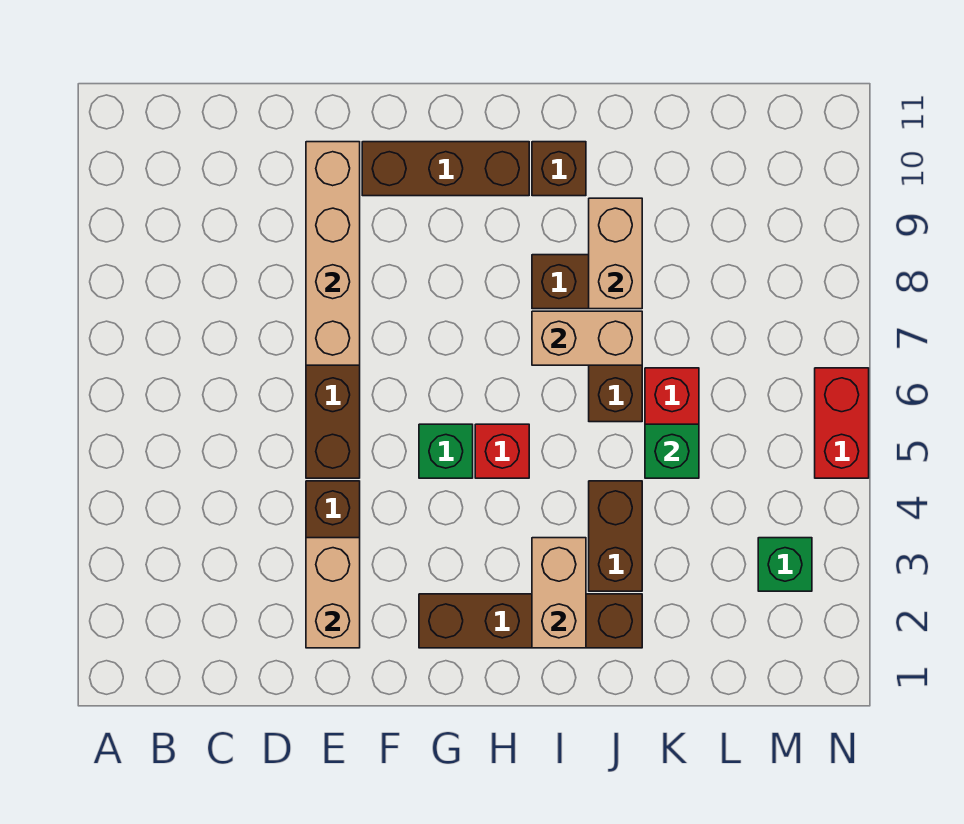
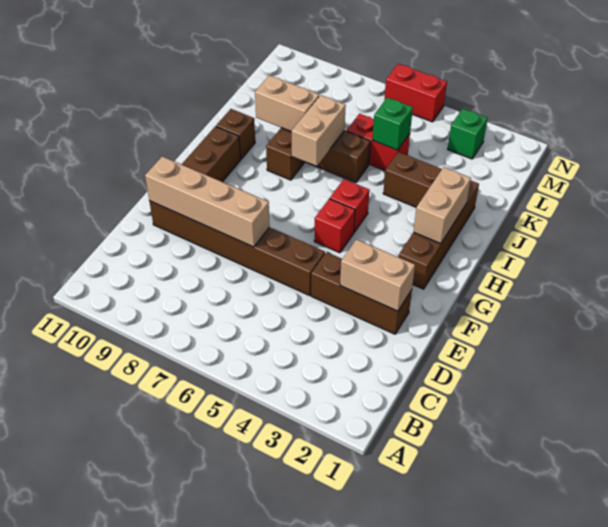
green brick G5 level 1 -> red brick G5 level 1
tan brick I2:I3 level 2 -> tan brick H2:I2 level 2

